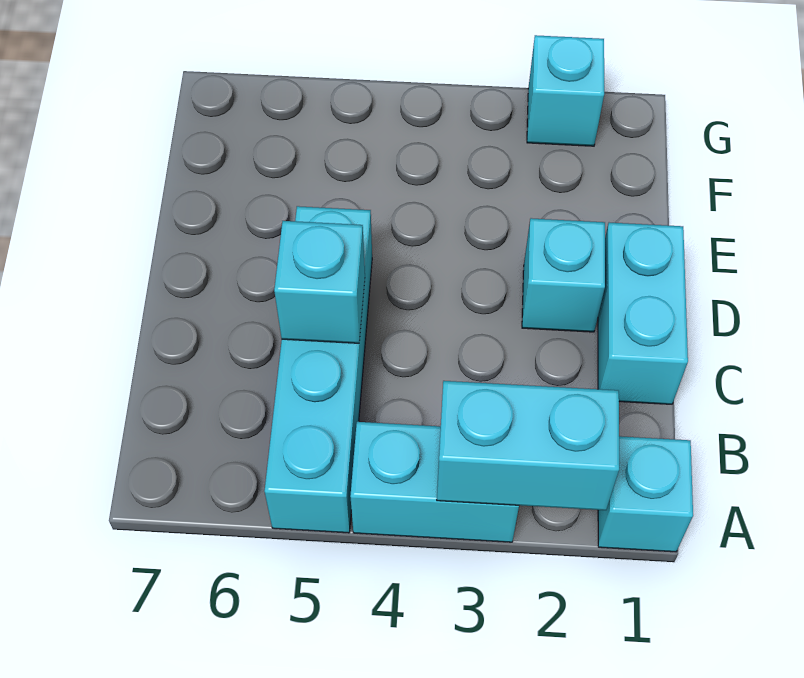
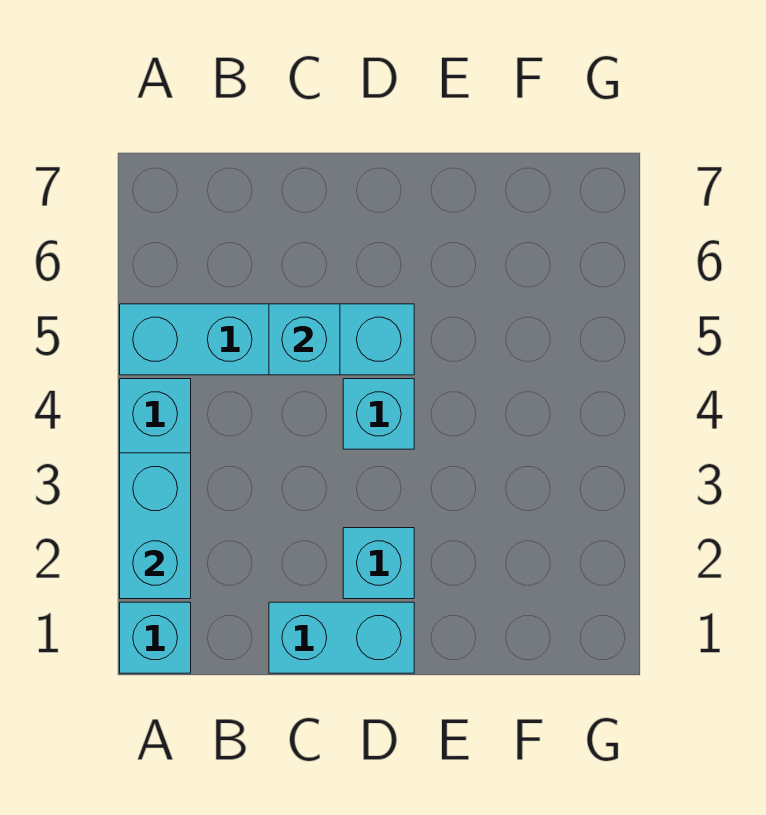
cyan brick G2 level 1 -> cyan brick D4 level 1

